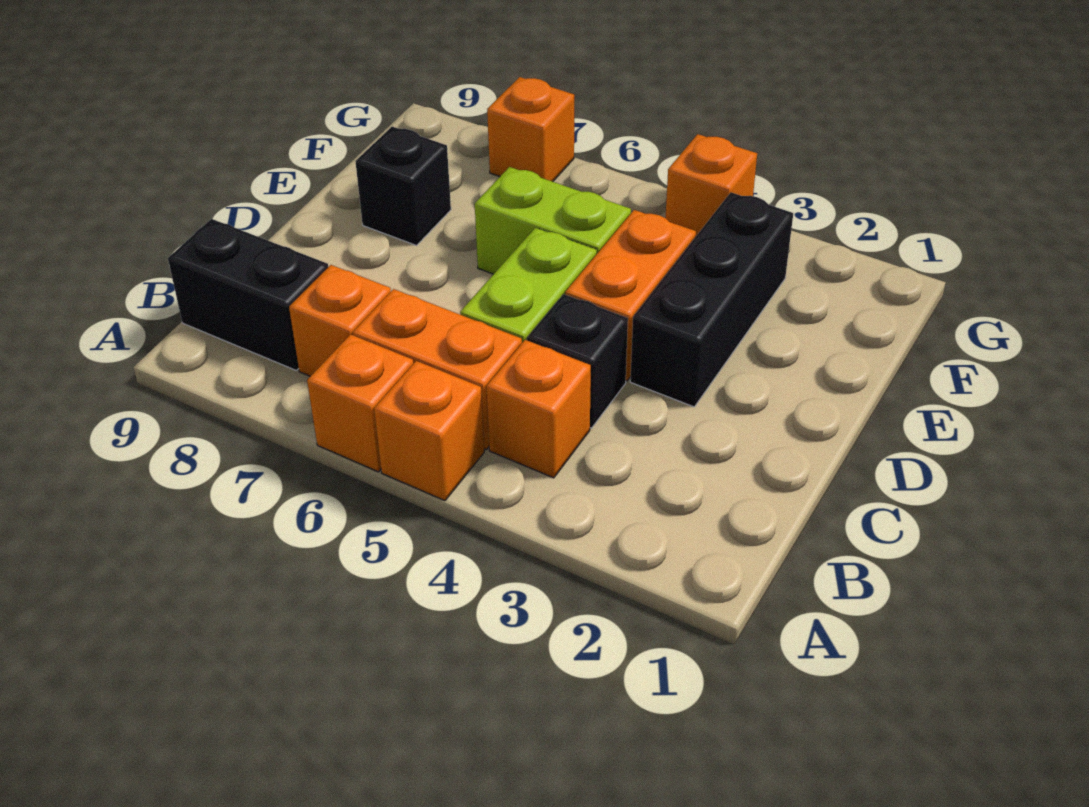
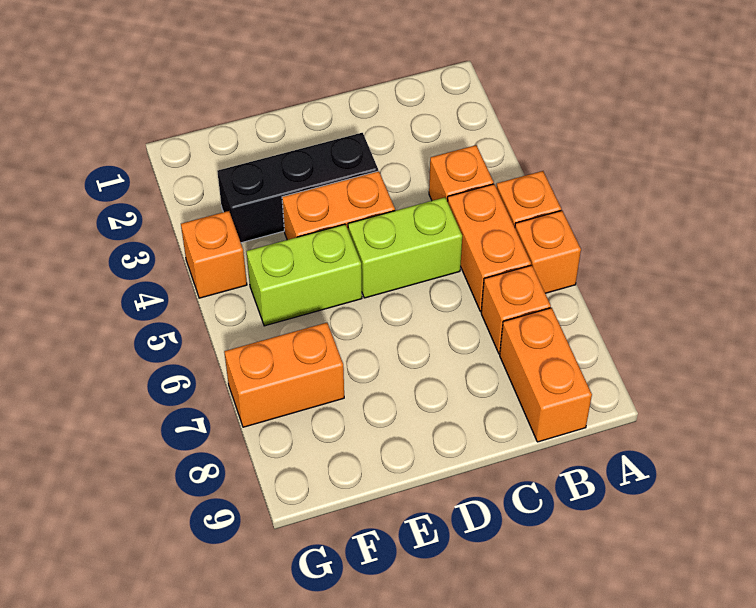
black brick B8:B9 level 1 -> orange brick B8:B9 level 1
black brick C4 level 1 -> none
lime brick E5:E6 level 1 -> lime brick E5:F5 level 1
black brick E8 level 1 -> none
orange brick G7 level 1 -> orange brick F7:G7 level 1

